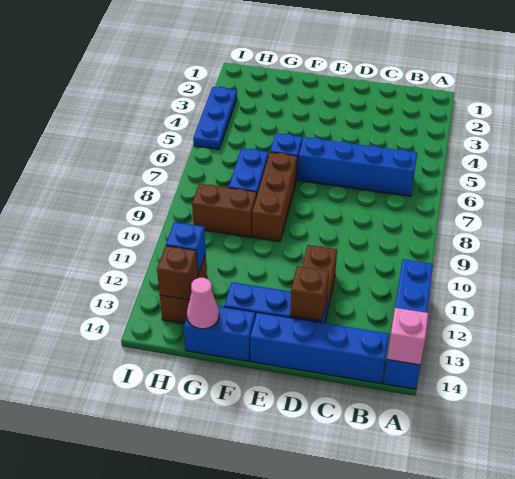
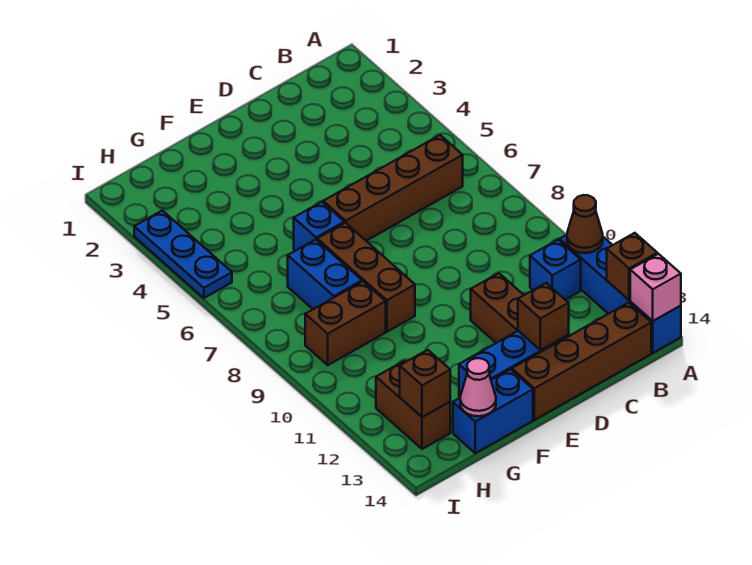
none -> brown cone A11 level 2
none -> brown brick A13 level 2
blue brick B6:E6 level 1 -> brown brick B6:E6 level 1
blue brick B14:E14 level 1 -> brown brick B14:E14 level 1
blue brick H12 level 2 -> blue brick B11 level 1

